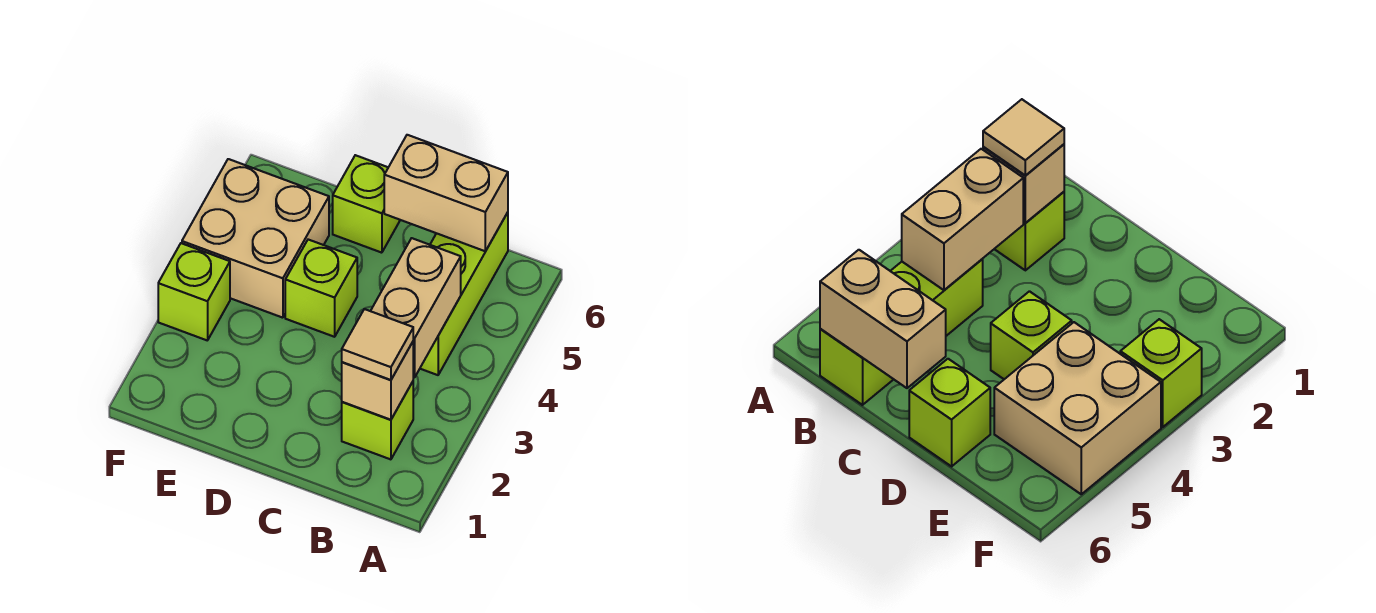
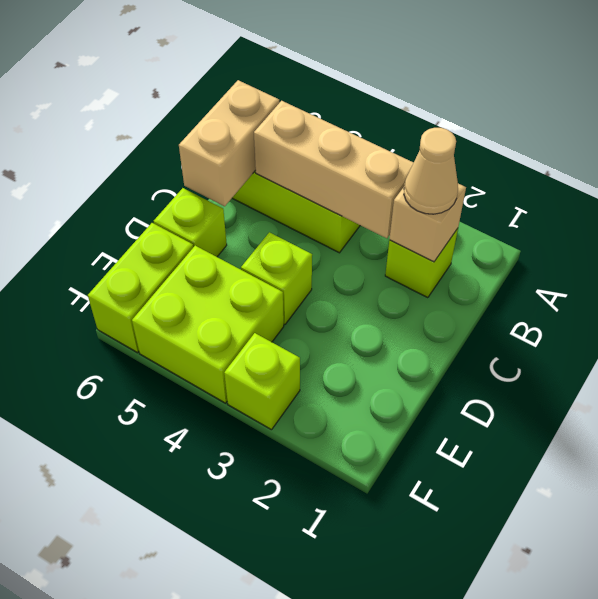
tan tile B2 level 3 -> tan cone B2 level 3
tan brick B3:B4 level 2 -> tan brick B3:B5 level 2
tan brick E4:F5 level 1 -> lime brick E4:F5 level 1
none -> lime brick E6:F6 level 1

